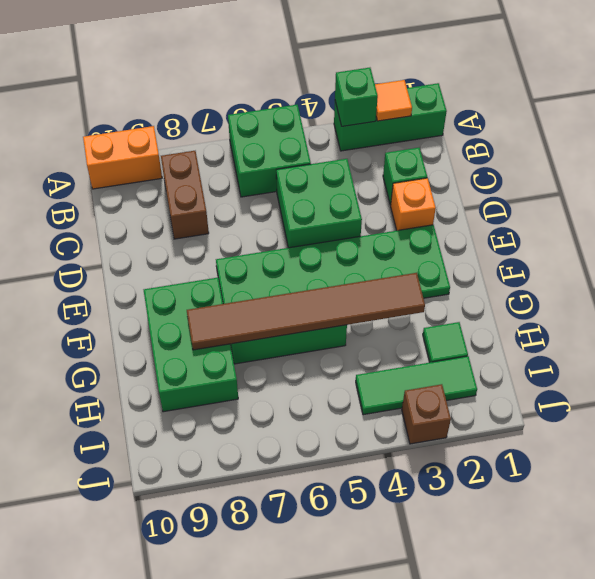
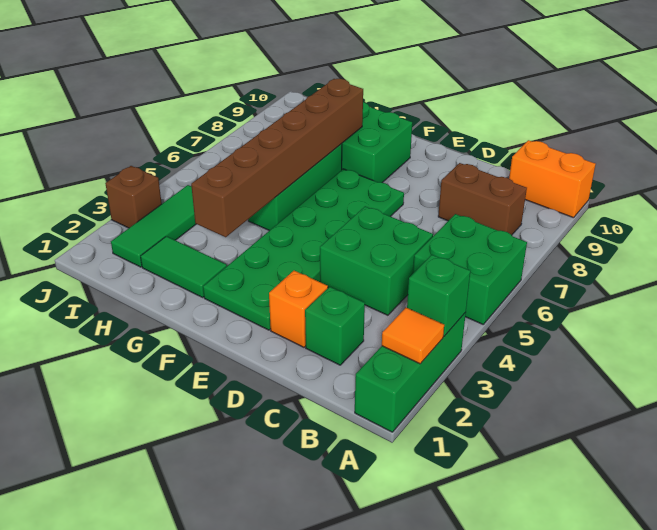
orange brick A9:A10 level 1 -> orange brick A10:B10 level 1
brown tile G3:G8 level 2 -> brown brick G3:G8 level 2
green tile H2 level 1 -> green tile G2:H2 level 1

